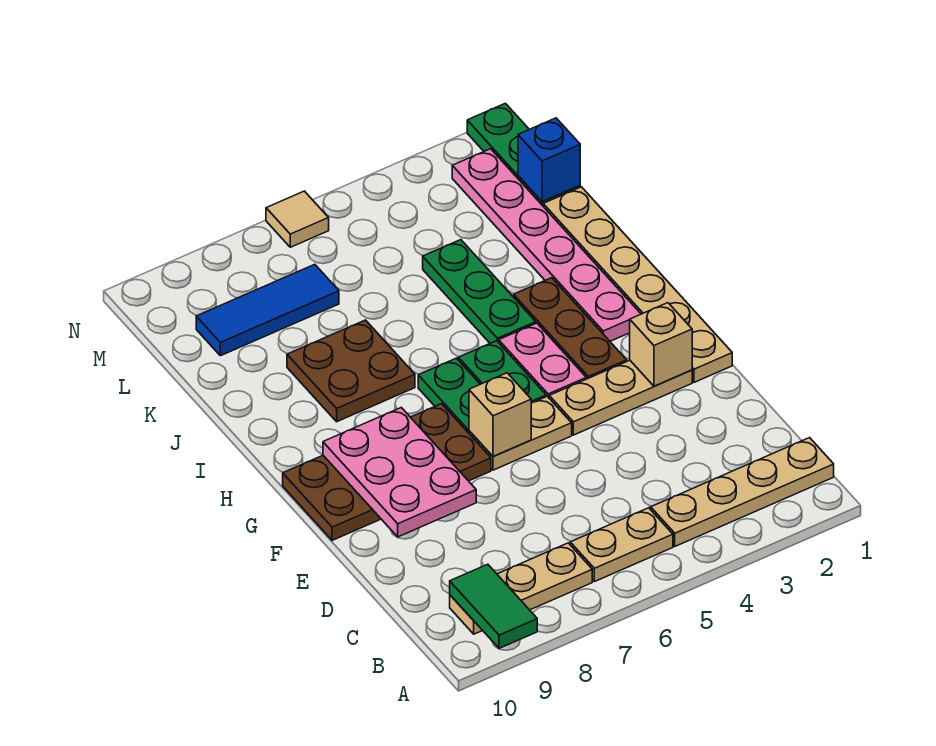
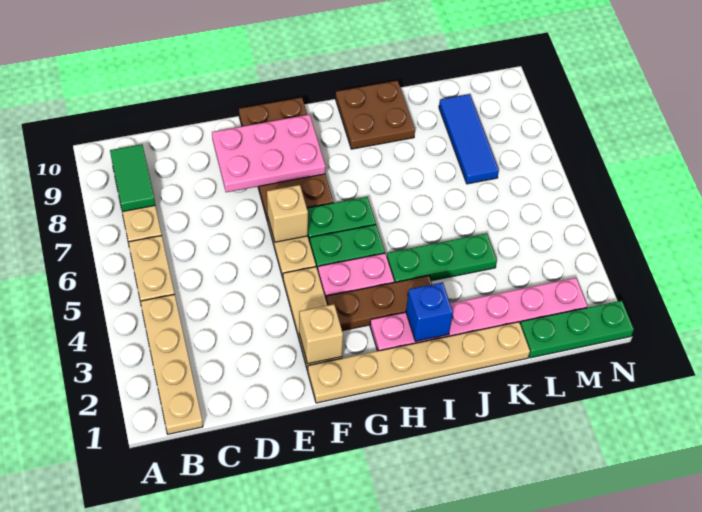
green tile A9:B9 level 2 -> green tile B8:B9 level 2
brown plate I7:J8 level 1 -> brown plate I9:J10 level 1
blue brick L1 level 2 -> blue brick I2 level 2
tan tile N6 level 1 -> none

